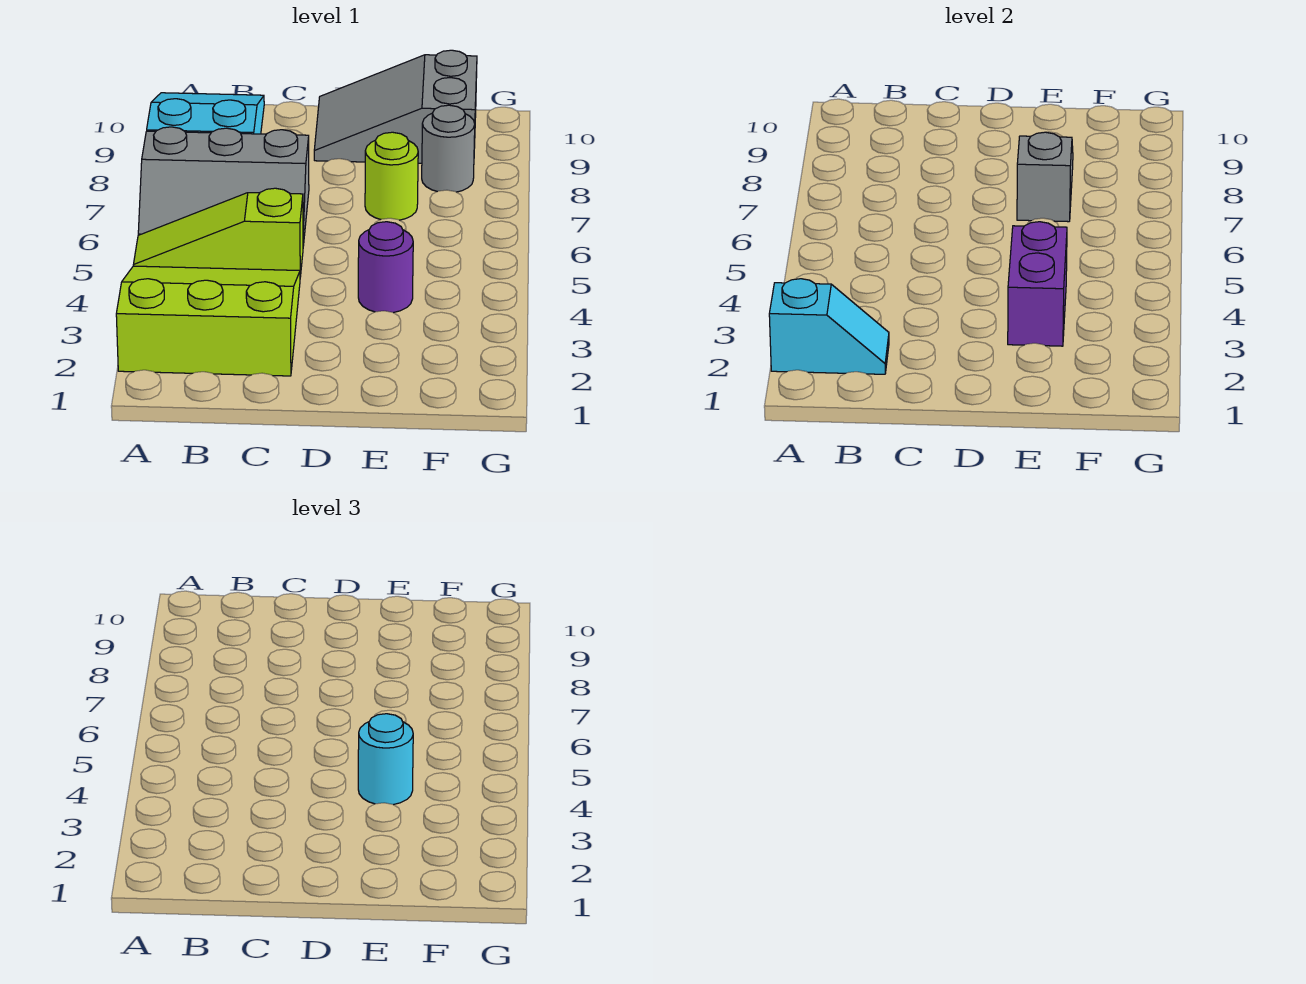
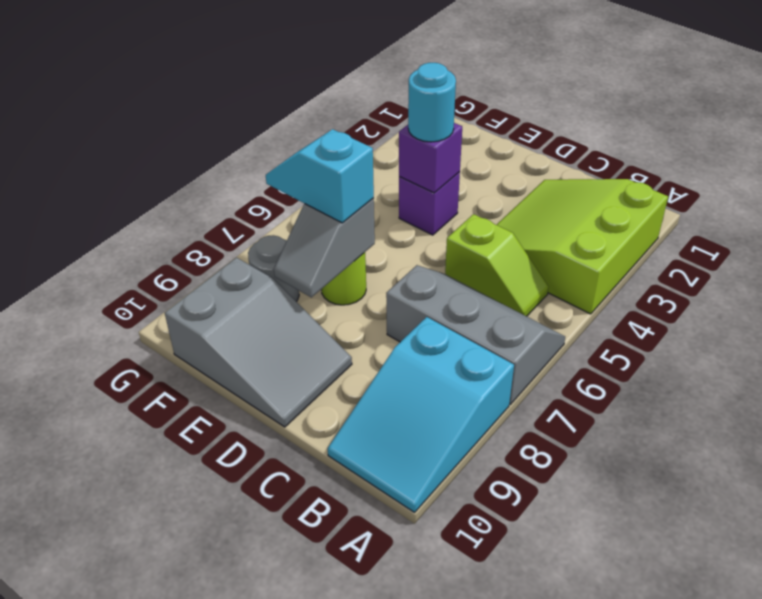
lime slope A2:C4 level 1 top 2 -> lime slope A2:C4 level 1 top A
cyan slope A2:B2 level 2 top A -> cyan slope E7:F7 level 3 top E
lime slope A5:C5 level 1 top C -> lime slope B5:C5 level 1 top C
purple brick E3:E4 level 2 -> purple brick E4 level 2
purple round brick E4 level 1 -> purple brick E4 level 1

